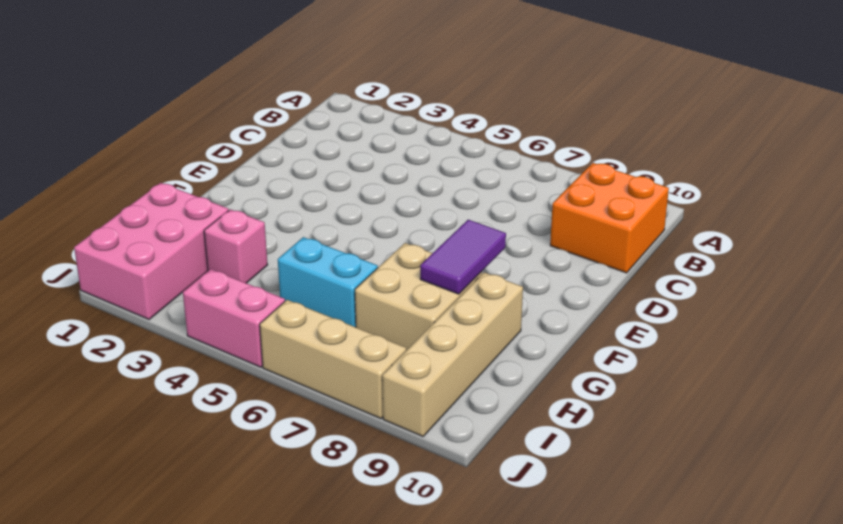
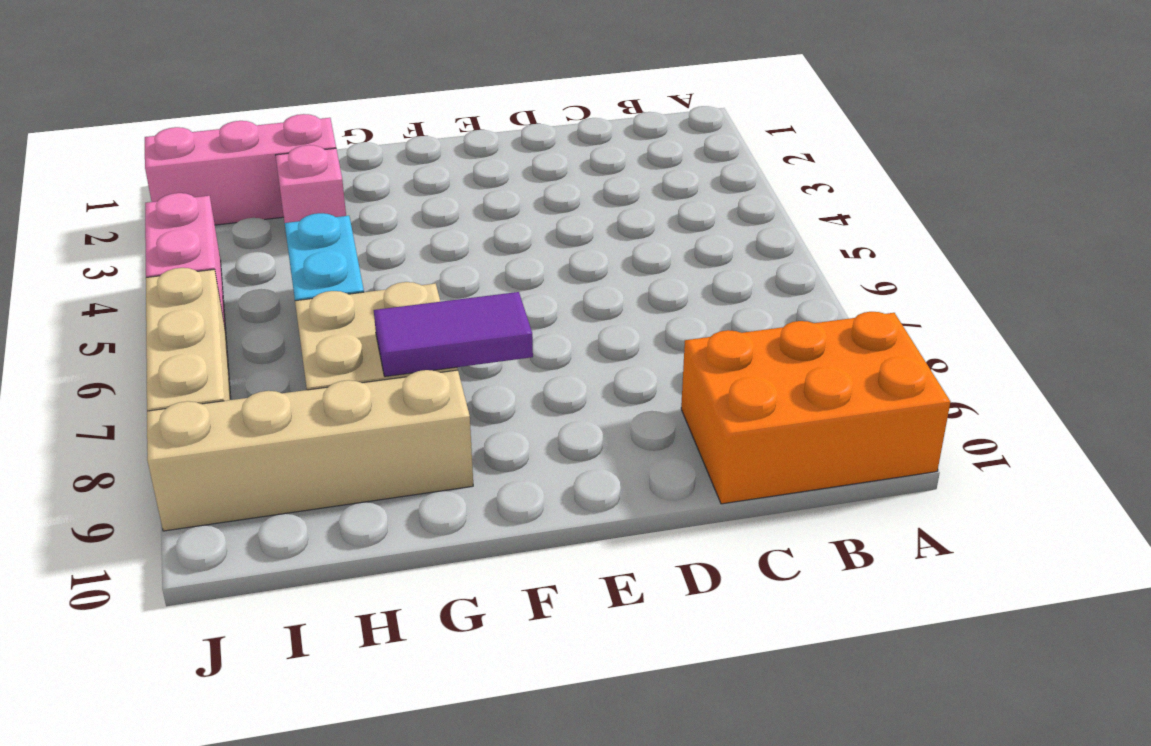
orange brick B9:C10 level 1 -> orange brick A9:C10 level 1
pink brick H1:J2 level 1 -> pink brick H2:J2 level 1

